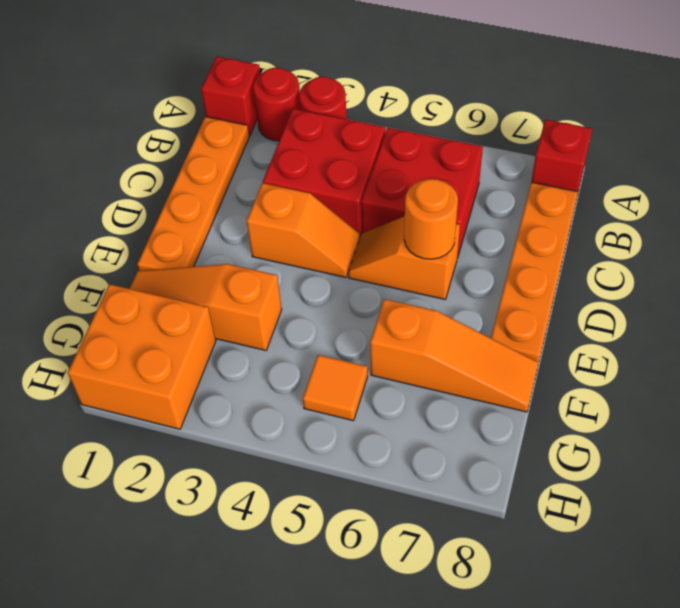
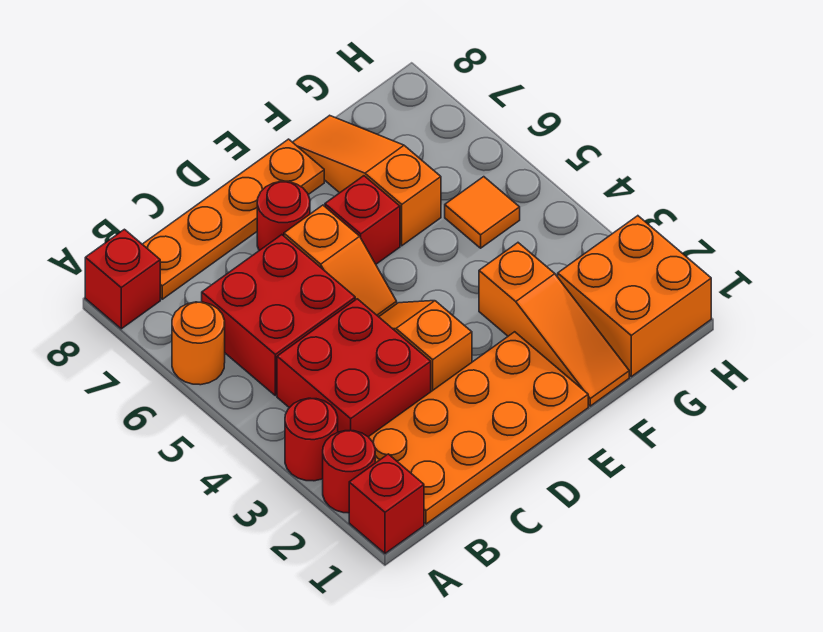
orange plate B1:E1 level 1 -> orange plate B1:E2 level 1
orange round brick D6 level 2 -> orange round brick A6 level 1
none -> red round brick D7 level 1
none -> red brick E6 level 1

